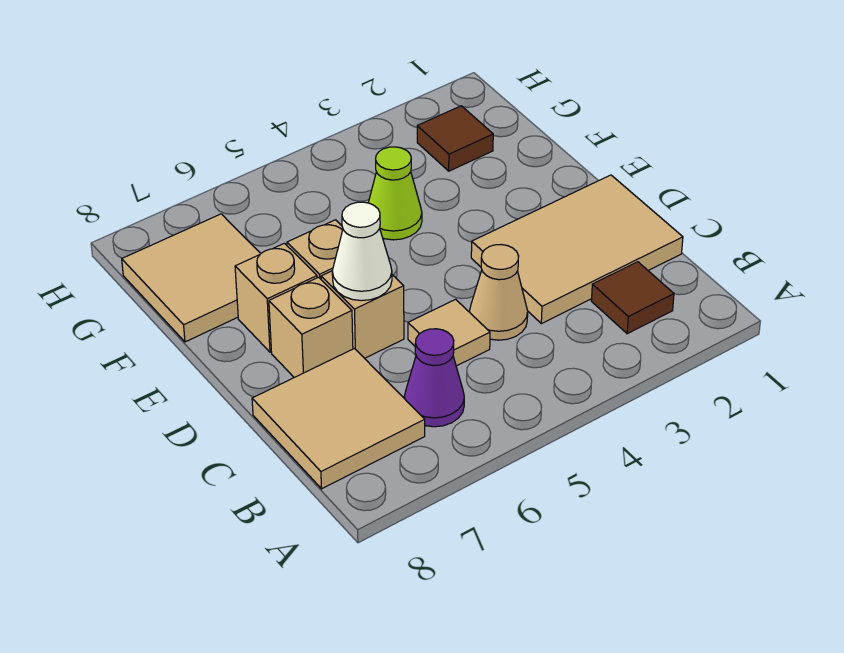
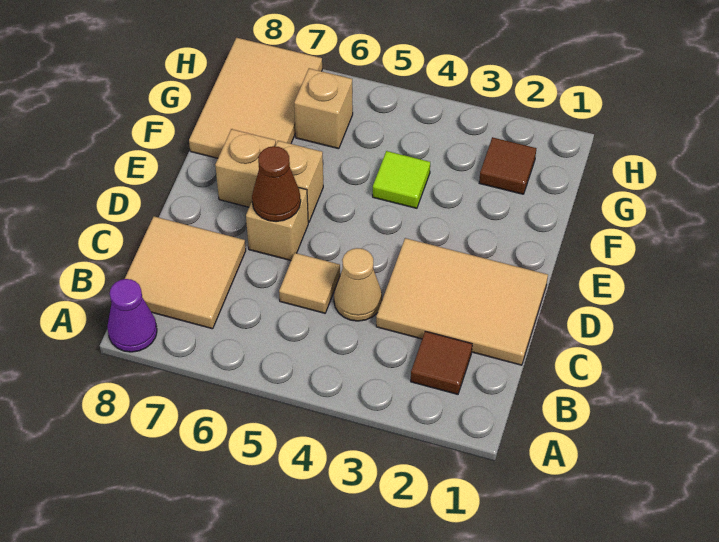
purple cone B6 level 1 -> purple cone A8 level 1
white cone D6 level 2 -> brown cone D6 level 2
tan brick D7 level 1 -> tan brick G6 level 1
lime cone F4 level 1 -> lime tile F4 level 1
tan tile F7:G8 level 1 -> tan tile F7:H8 level 1

